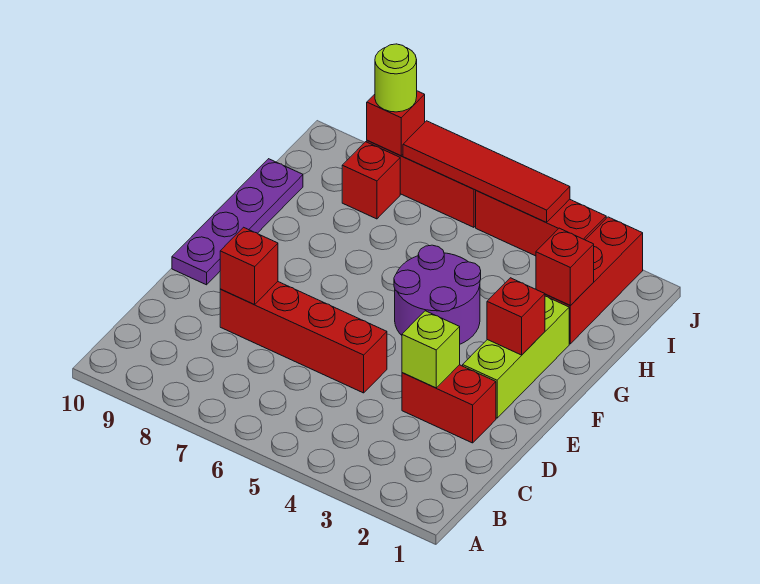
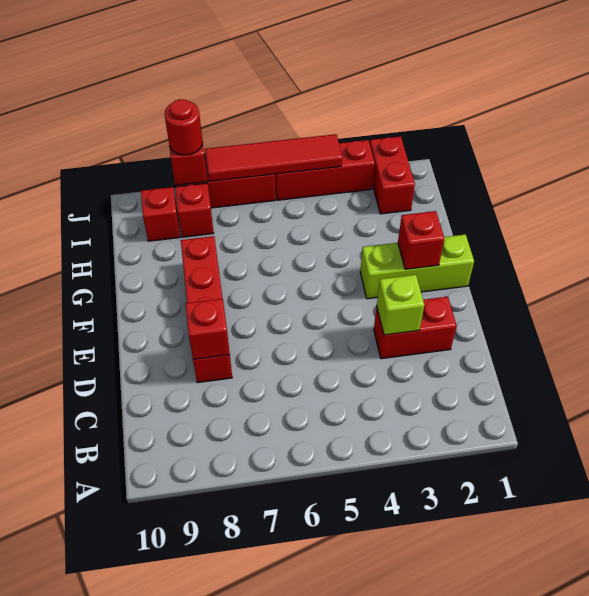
red brick D5:D8 level 1 -> red brick D8:G8 level 1
lime brick E2:G2 level 1 -> lime brick F1:F3 level 1
purple plate E10:H10 level 1 -> none
purple round brick F4:G5 level 1 -> none
red brick H2:J2 level 1 -> red brick I2:J2 level 1
red brick H2 level 2 -> red brick I9 level 1
lime round brick J8 level 3 -> red round brick J8 level 3

